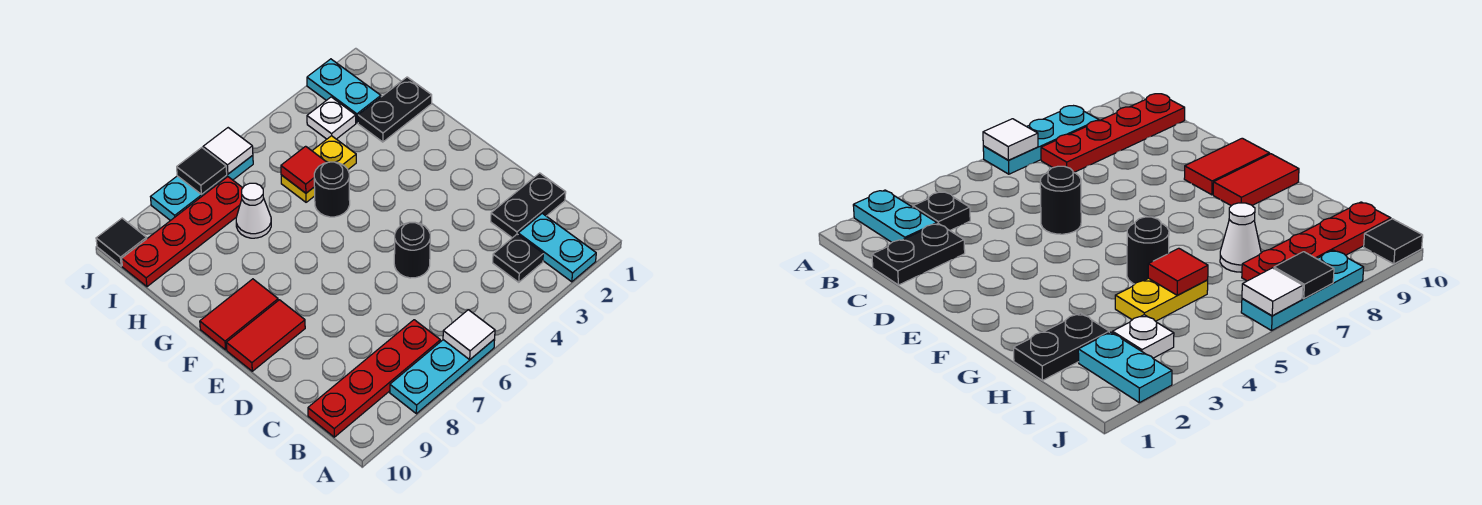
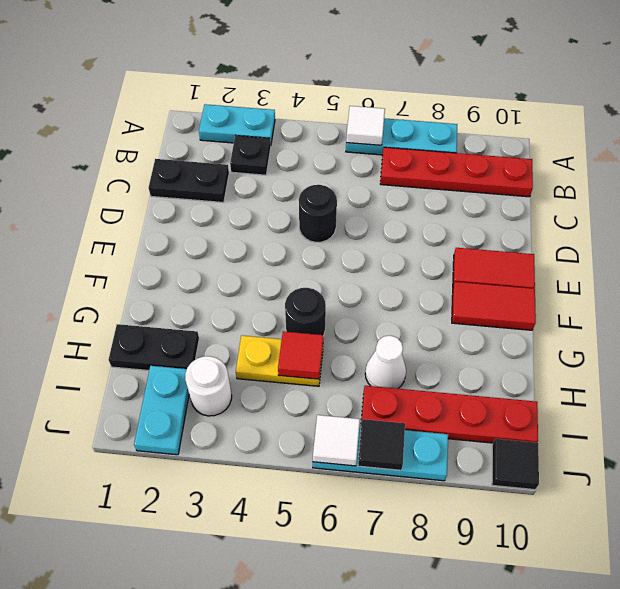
cyan plate A2:B2 level 1 -> cyan plate A2:A3 level 1
white plate I3 level 1 -> white round brick I3 level 1

